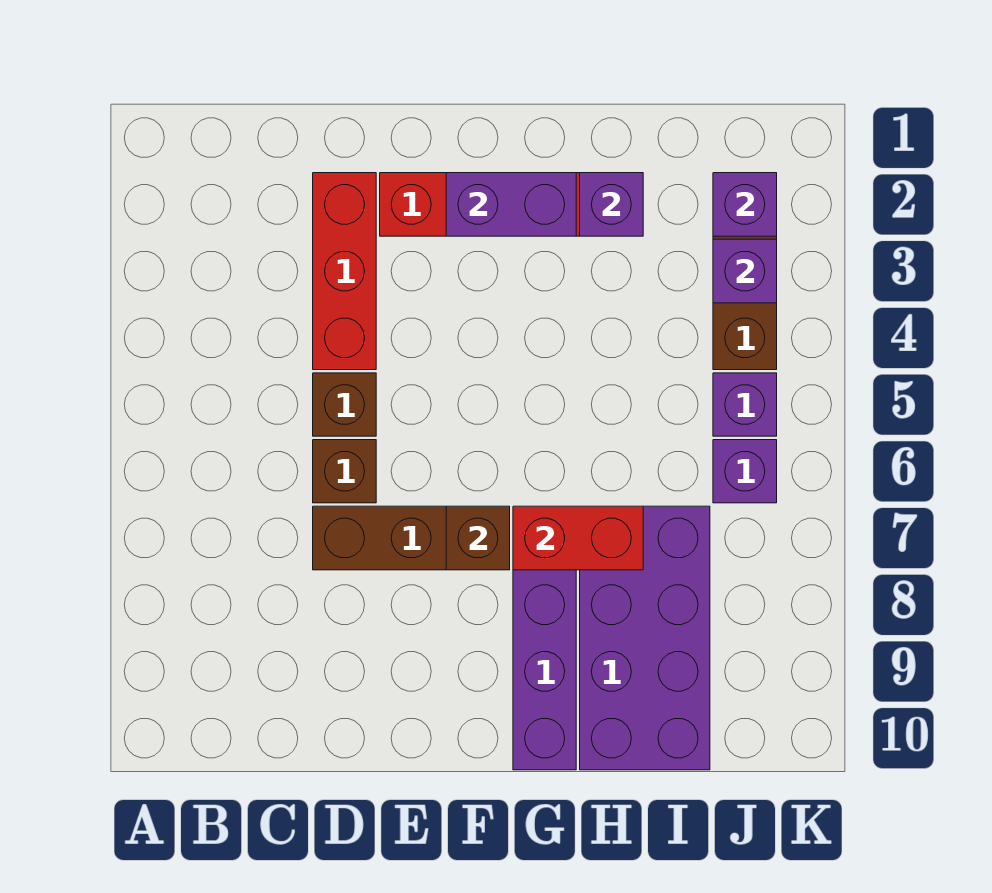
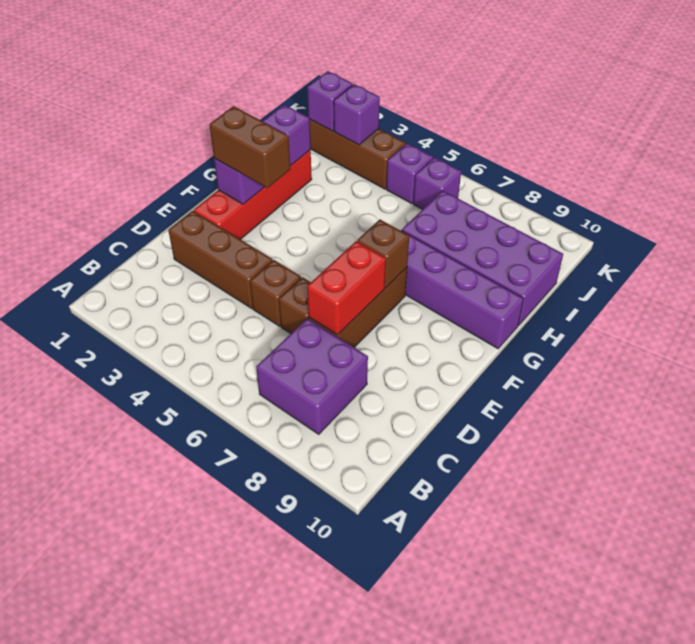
none -> purple brick B7:C8 level 1
red brick D2:D4 level 1 -> brown brick D2:D4 level 1
none -> brown brick F2:F3 level 3
red brick G7:H7 level 2 -> red brick D7:E7 level 2

